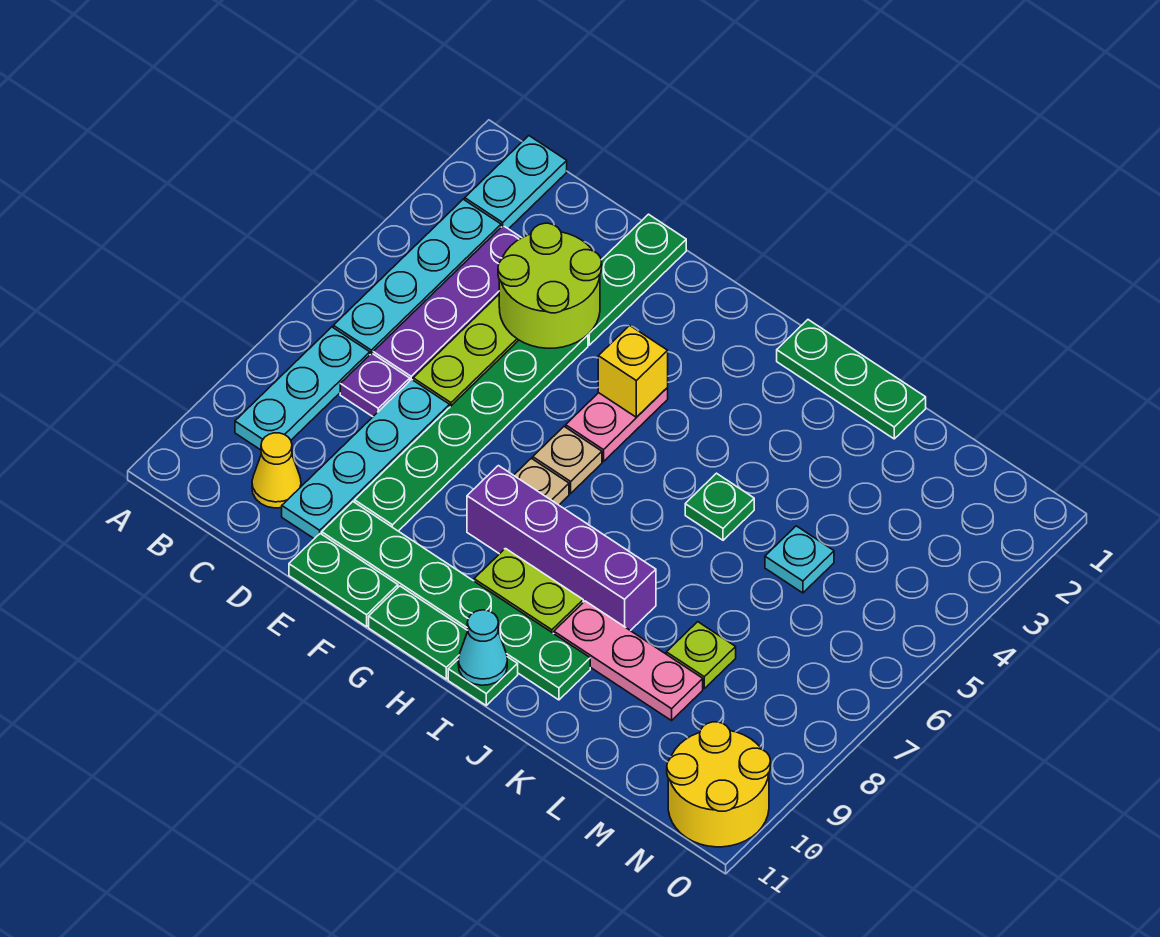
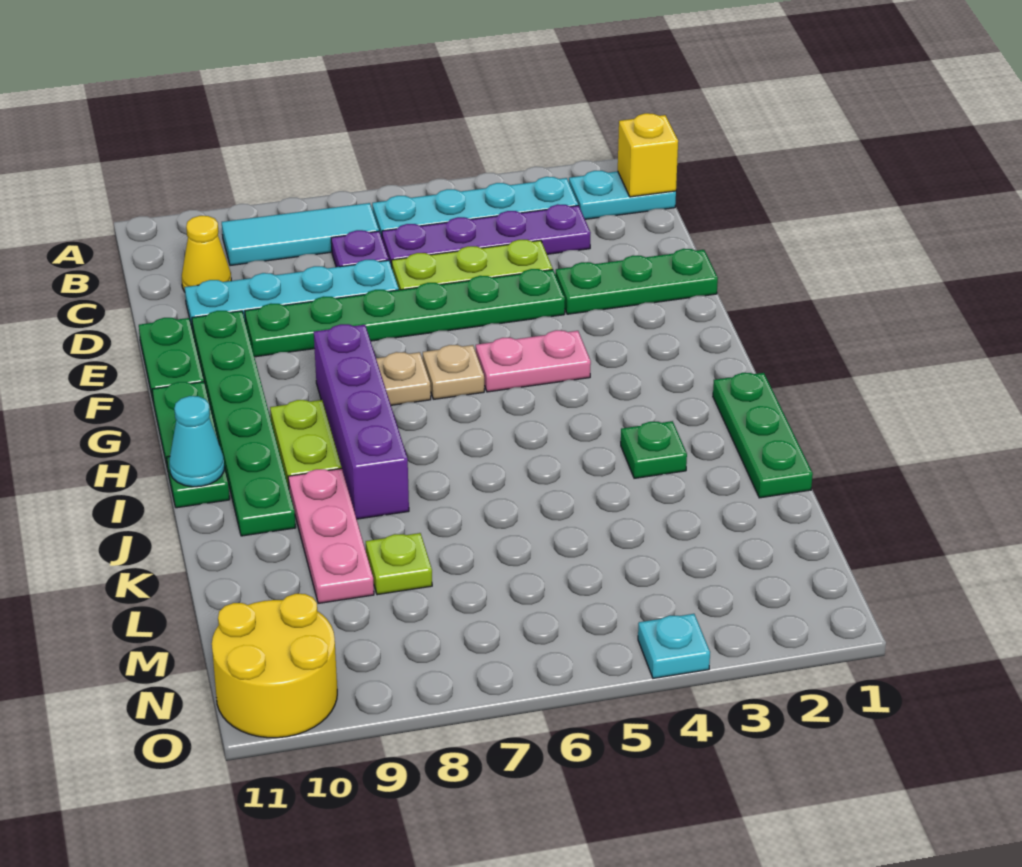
cyan plate B7:B9 level 1 -> cyan tile B7:B9 level 1
lime round brick D3:E4 level 2 -> none
yellow brick G4 level 2 -> yellow brick B1 level 2
green plate J5 level 1 -> green plate J3 level 1
cyan plate L5 level 1 -> cyan plate O4 level 1

